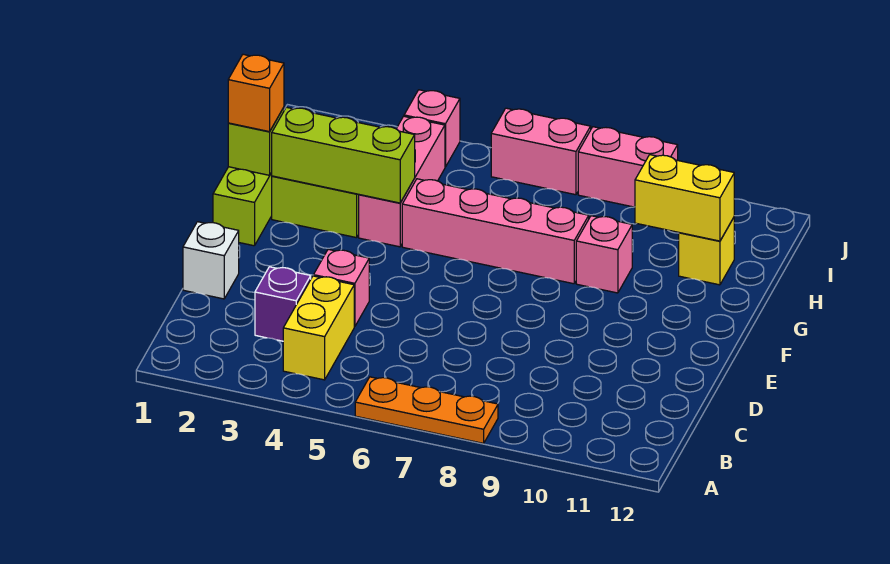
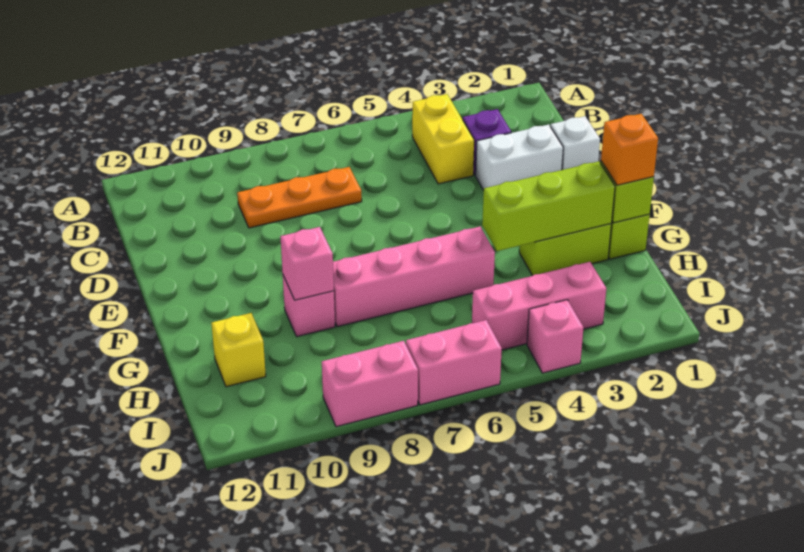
orange plate A6:A8 level 1 -> orange plate C7:C9 level 1
none -> white brick D2:D3 level 1
pink brick D4 level 1 -> pink brick G9 level 2
pink brick G4:I4 level 1 -> pink brick I3:I5 level 1
yellow brick H10:H11 level 2 -> none

